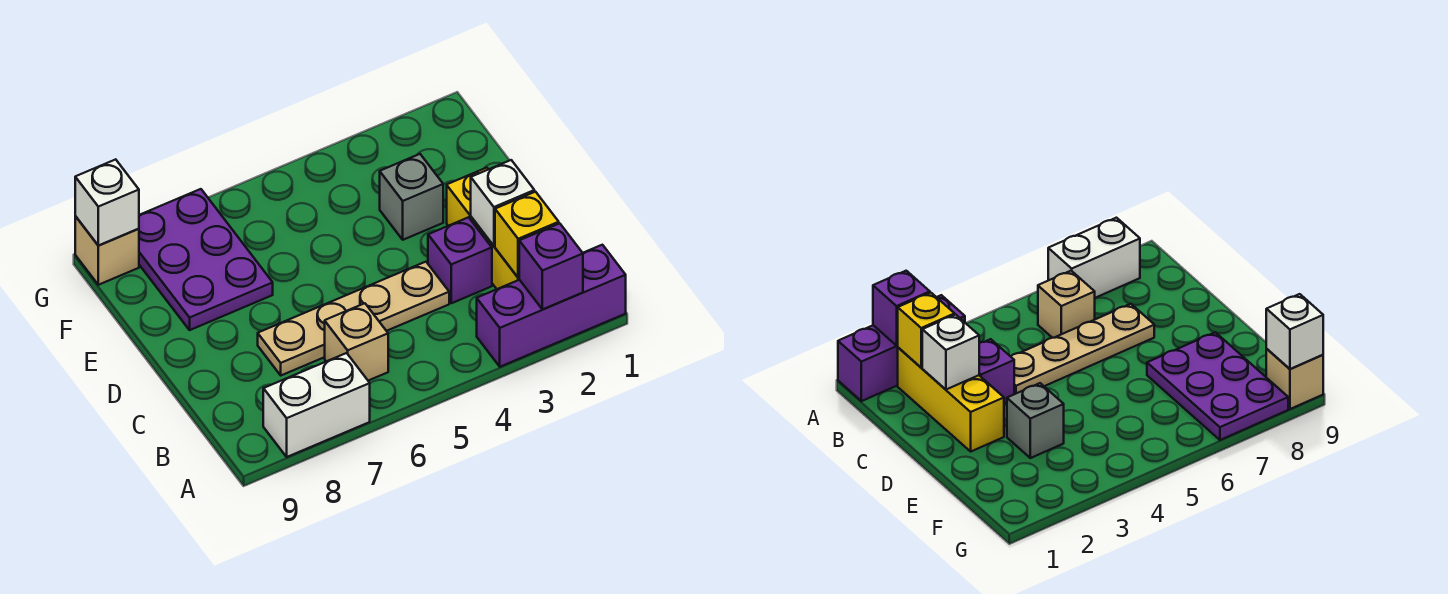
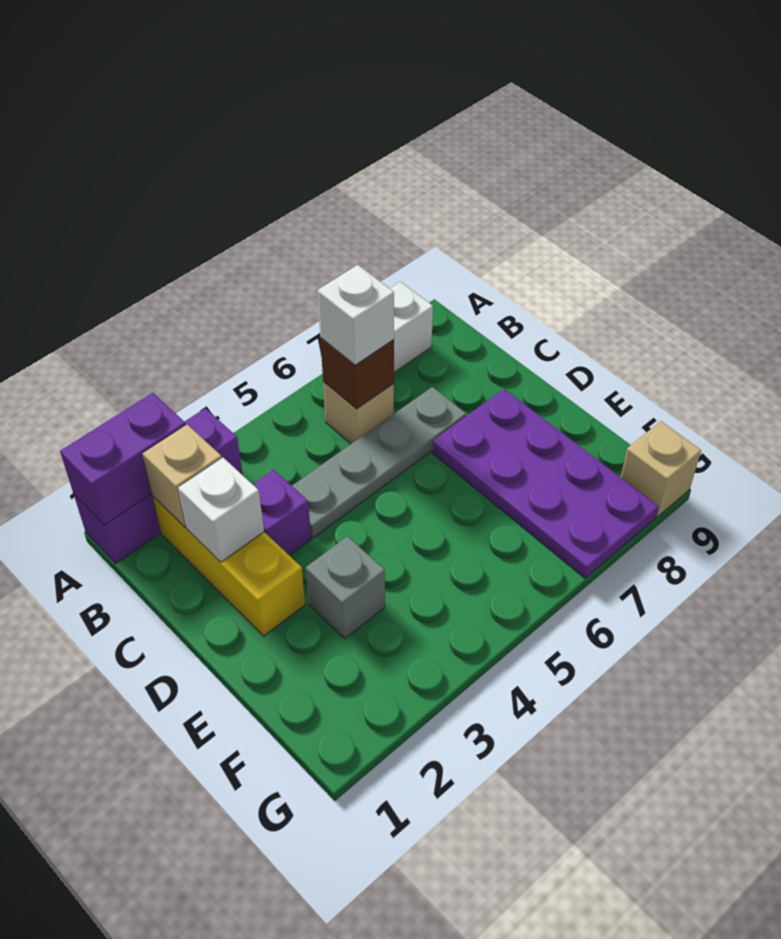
purple brick A2 level 2 -> purple brick A1:A2 level 2
yellow brick B2 level 2 -> tan brick B2 level 2
none -> brown brick B6 level 2
tan plate C4:C7 level 1 -> grey plate C4:C7 level 1
purple plate E7:G8 level 1 -> purple plate D7:G8 level 1
white brick G9 level 2 -> white brick B6 level 3

